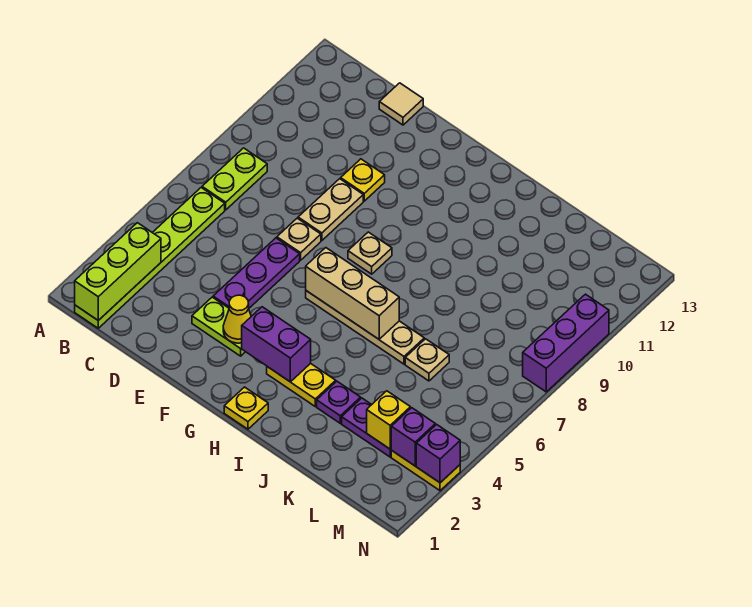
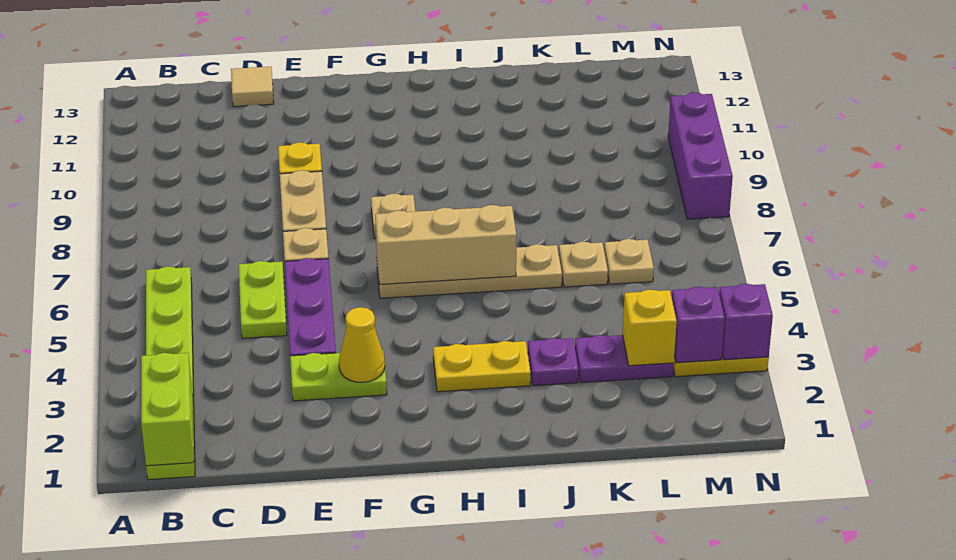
lime brick B1:B3 level 2 -> lime brick B1:B2 level 2
lime plate B7:B8 level 1 -> lime plate D5:D6 level 1
purple brick G3:H3 level 2 -> none
yellow plate H1 level 1 -> none
none -> tan plate L6 level 1

